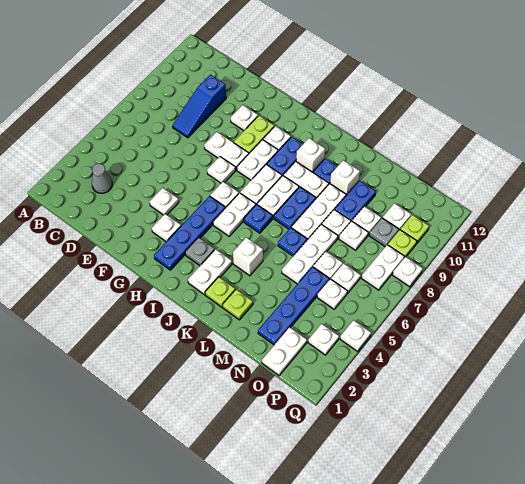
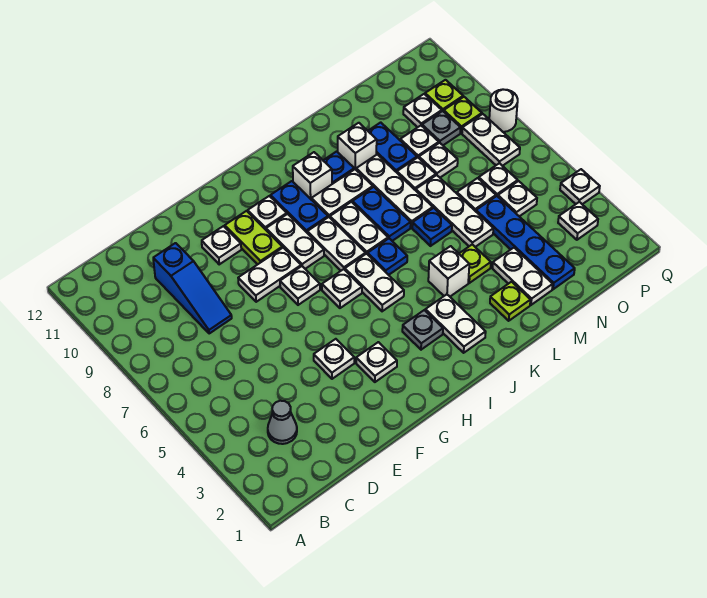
blue plate H2:H5 level 1 -> none
lime plate K2 level 1 -> lime plate L4 level 1
white plate O1:O2 level 1 -> white plate M2:M3 level 1
white plate Q8 level 1 -> white round brick Q8 level 1

